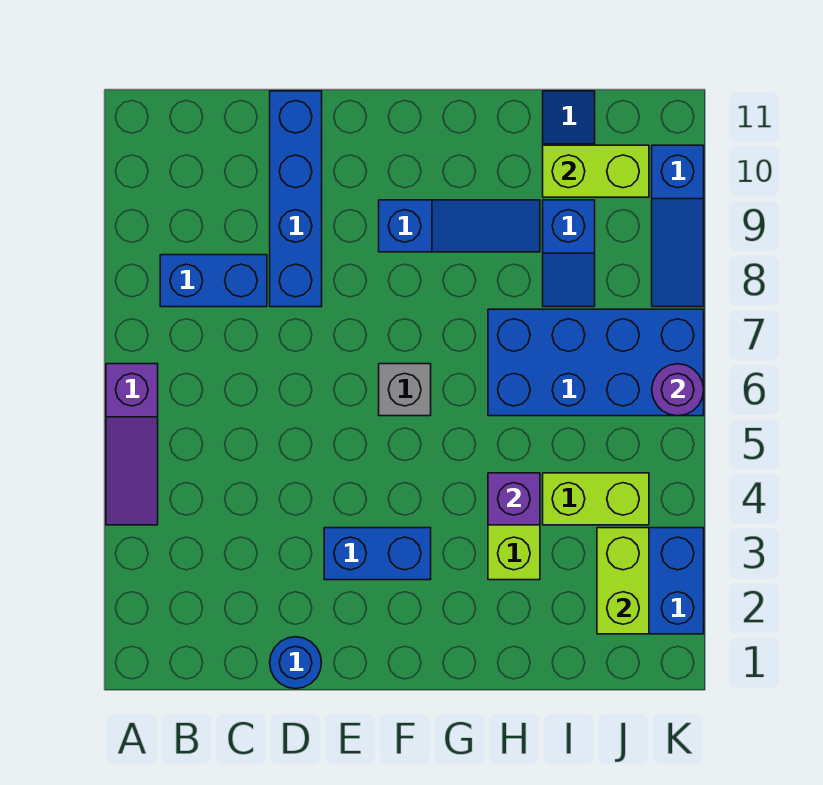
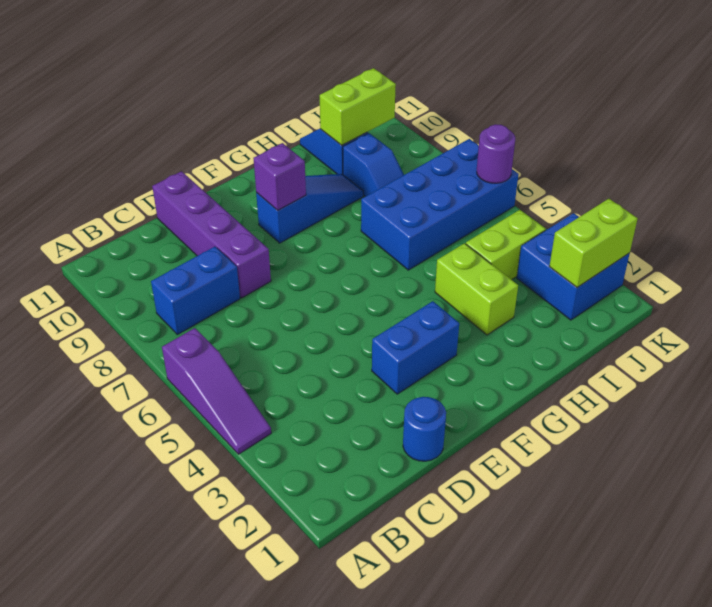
blue brick D8:D11 level 1 -> purple brick D8:D11 level 1
grey brick F6 level 1 -> none
purple brick H4 level 2 -> purple brick F9 level 2
lime brick J2:J3 level 2 -> lime brick J2:K2 level 2
blue slope K8:K10 level 1 top 10 -> none

